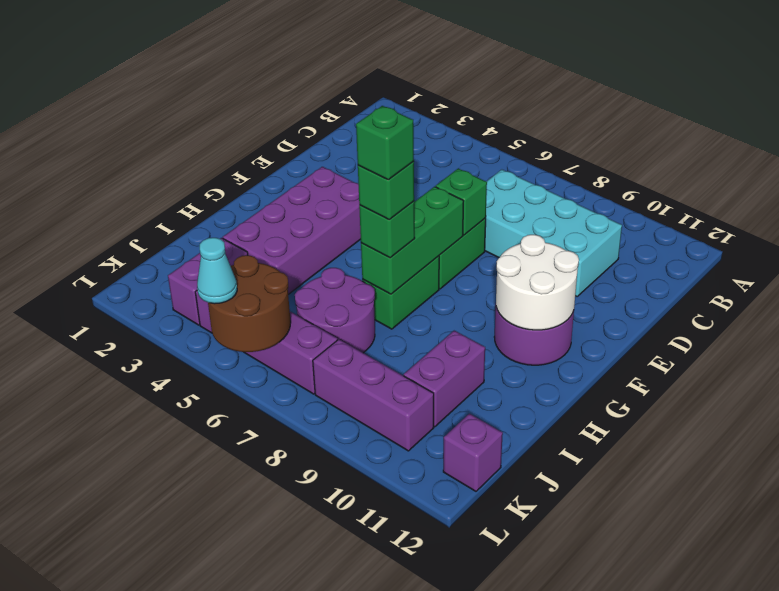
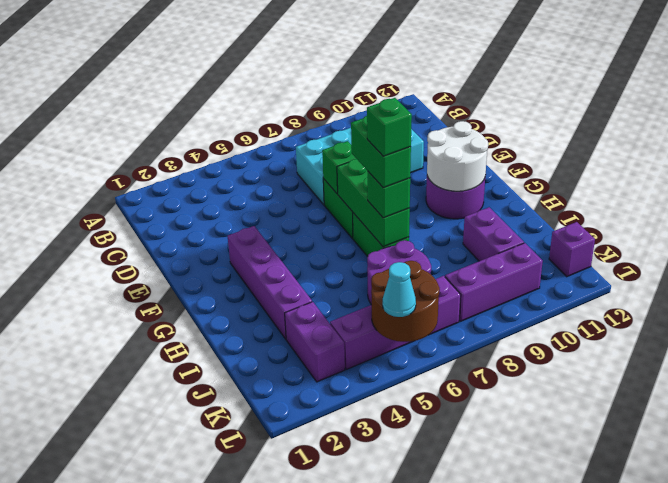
purple brick F3:I4 level 1 -> purple brick F3:I3 level 1
green brick H7 level 4 -> green brick G7:H7 level 4

